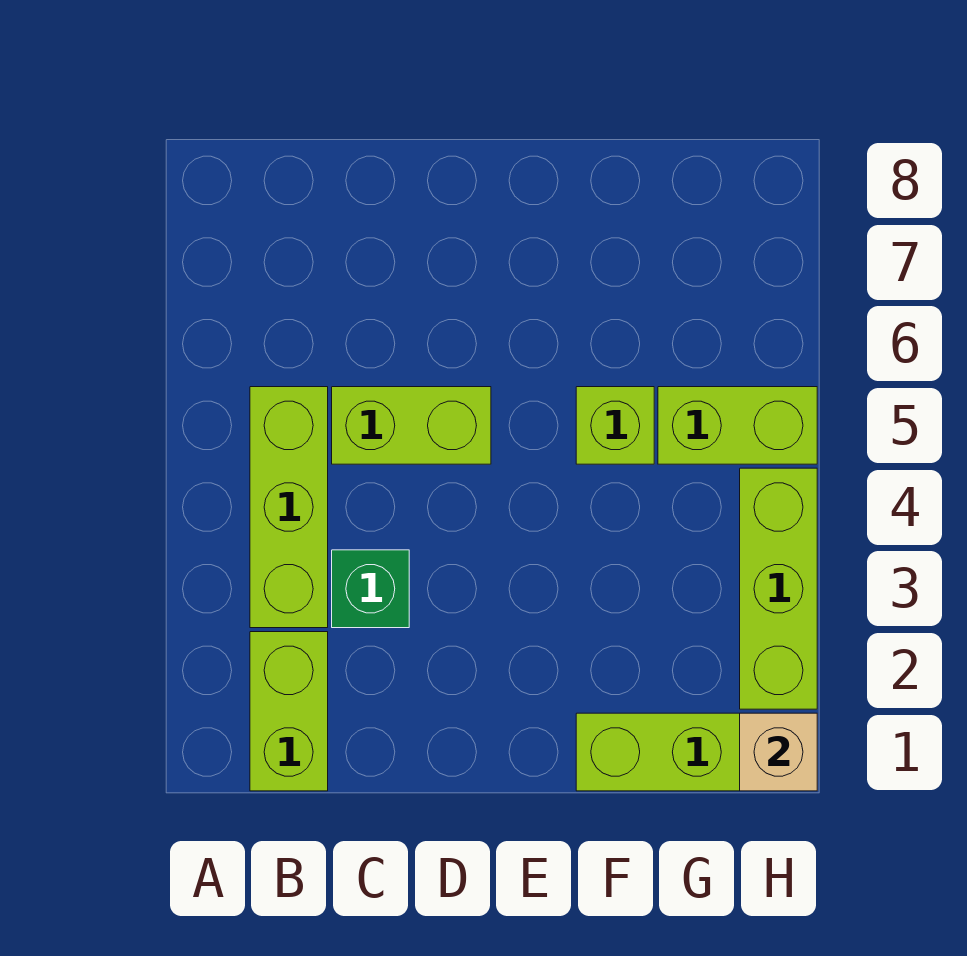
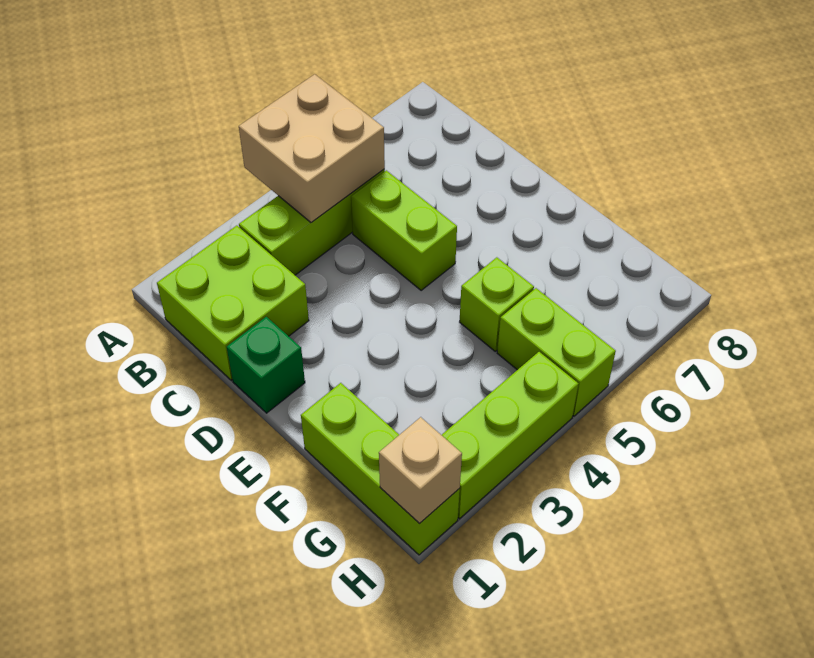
none -> tan brick A4:B5 level 2
lime brick B1:B2 level 1 -> lime brick B1:C2 level 1
green brick C3 level 1 -> green brick D1 level 1

